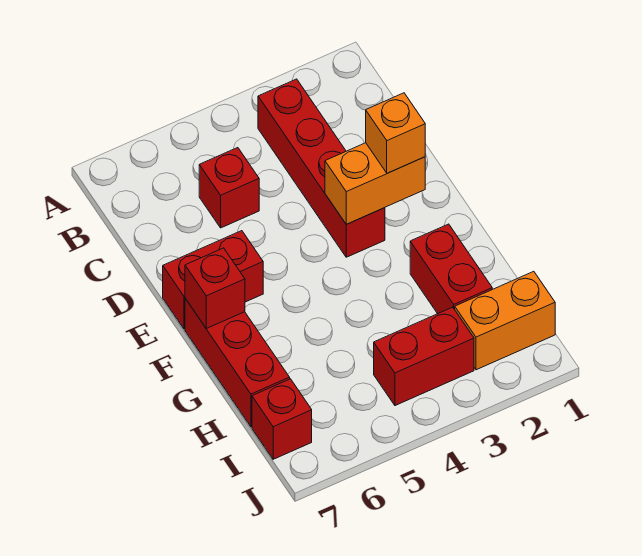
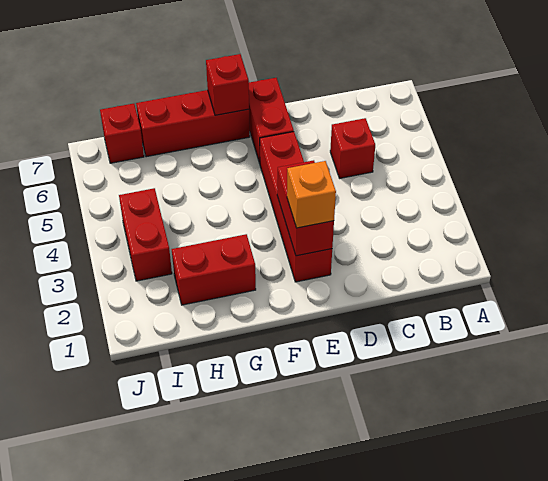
red brick B3:E3 level 1 -> red brick E2:E5 level 1
orange brick E2:E3 level 2 -> red brick E2:E3 level 2
orange brick I1:I2 level 1 -> none

